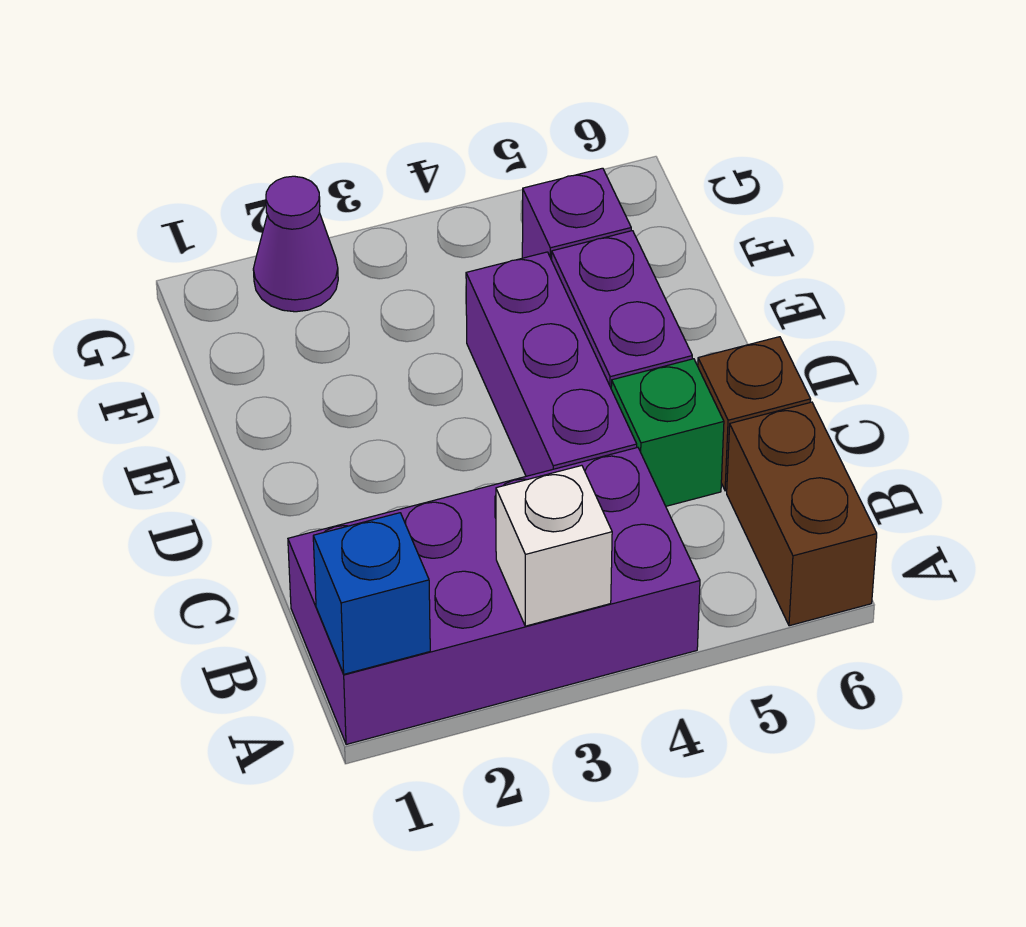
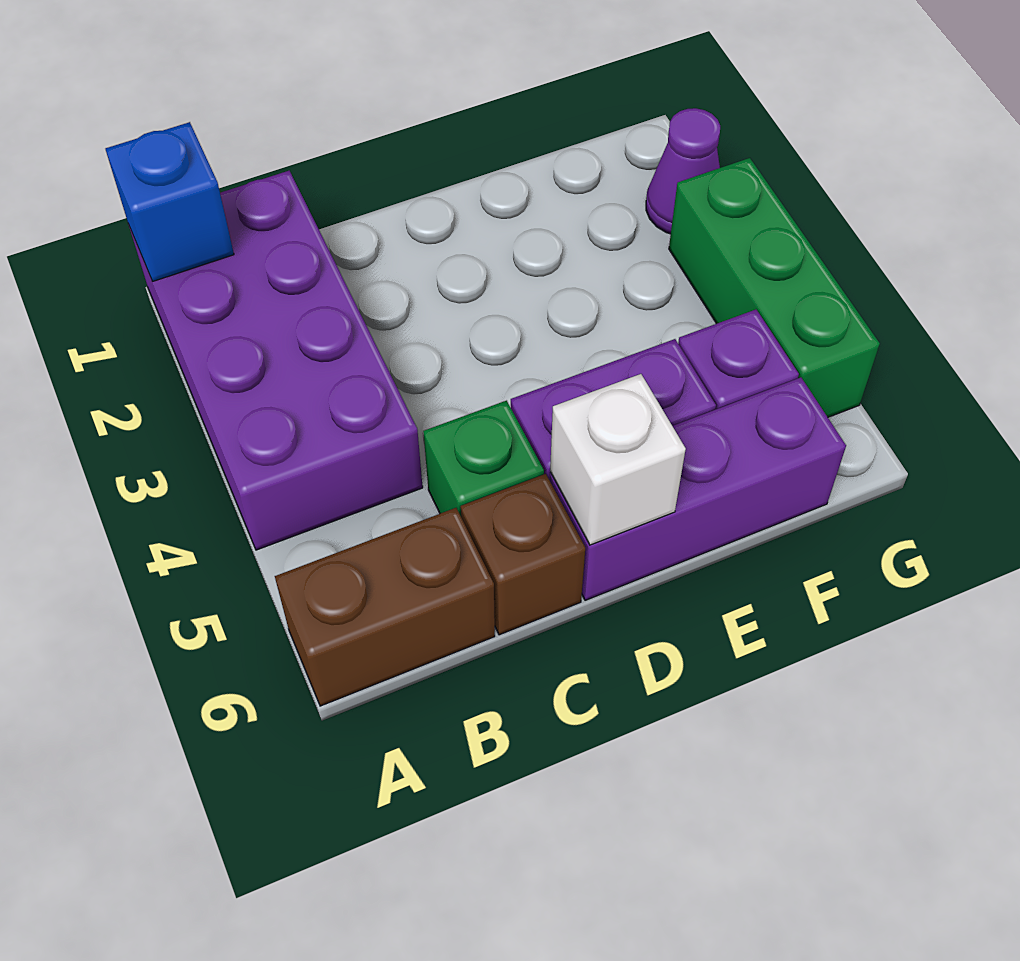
white brick A3 level 2 -> white brick D6 level 2
purple brick C4:E4 level 1 -> purple brick D6:F6 level 1
none -> green brick G3:G5 level 1

